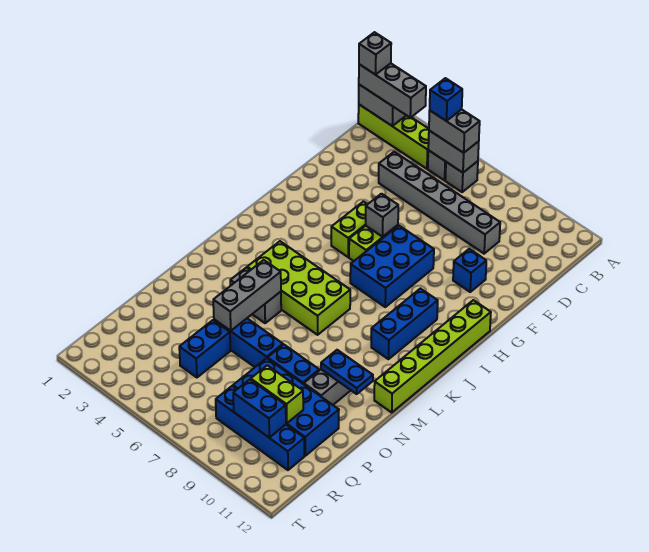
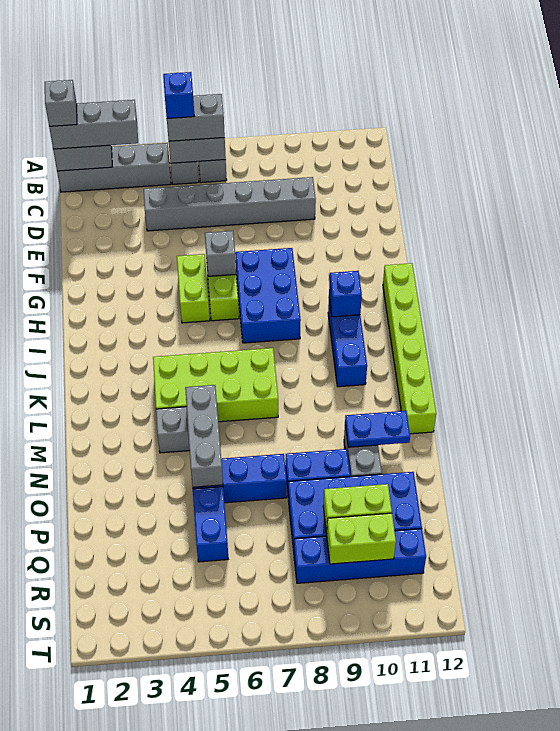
lime brick B1:B4 level 1 -> grey brick B1:B4 level 1
blue brick F10 level 1 -> blue brick I10 level 2
blue brick R9:R10 level 2 -> lime brick R9:R10 level 2

